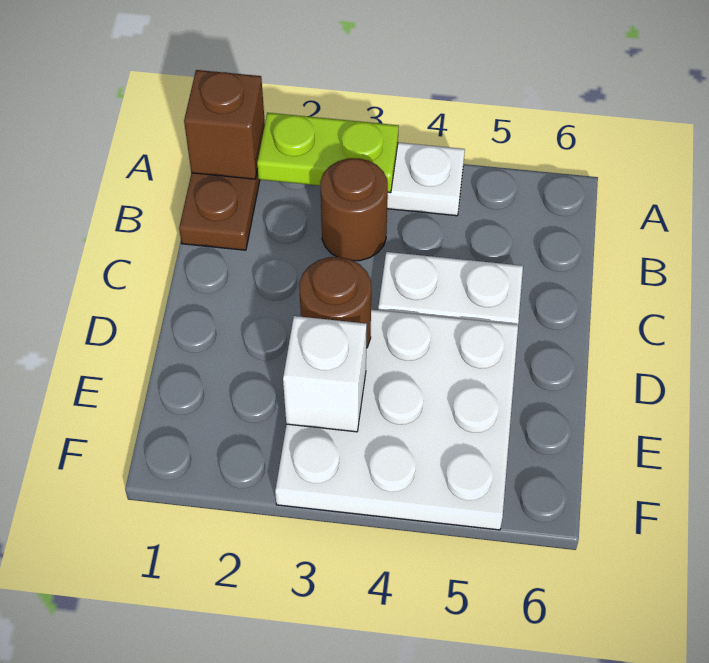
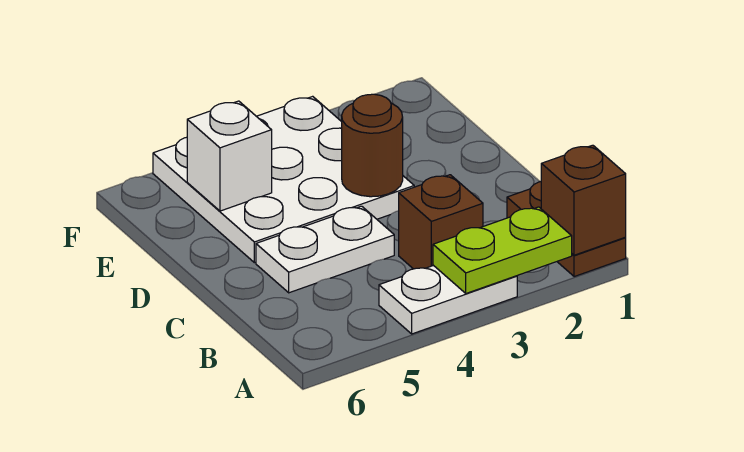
brown round brick B3 level 1 -> brown brick B3 level 1
white brick E3 level 2 -> white brick E5 level 2

